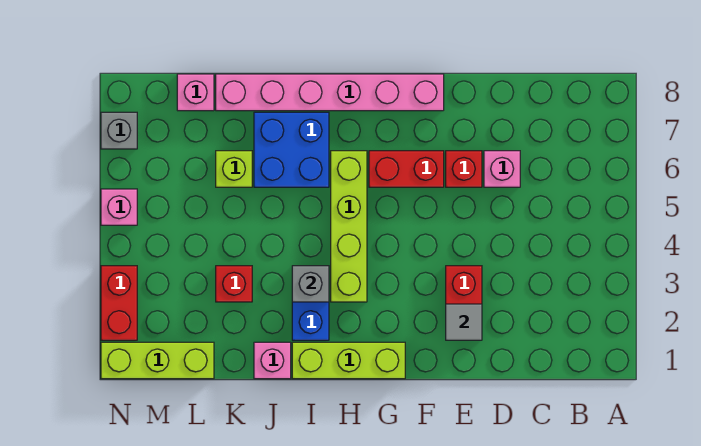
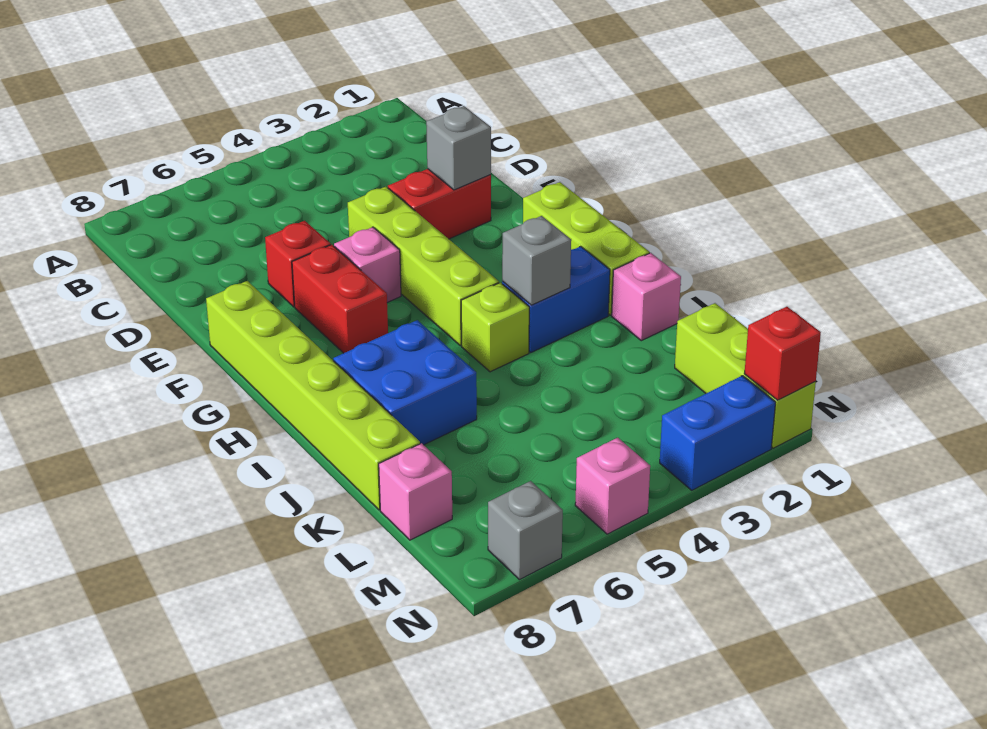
pink brick D6 level 1 -> pink brick F5 level 1
grey tile E2 level 2 -> grey brick E2 level 2
pink brick F8:K8 level 1 -> lime brick F8:K8 level 1
lime brick H3:H6 level 1 -> lime brick E4:H4 level 1
red brick K3 level 1 -> red brick N1 level 2
lime brick K6 level 1 -> lime brick I4 level 1
red brick N2:N3 level 1 -> blue brick N2:N3 level 1

